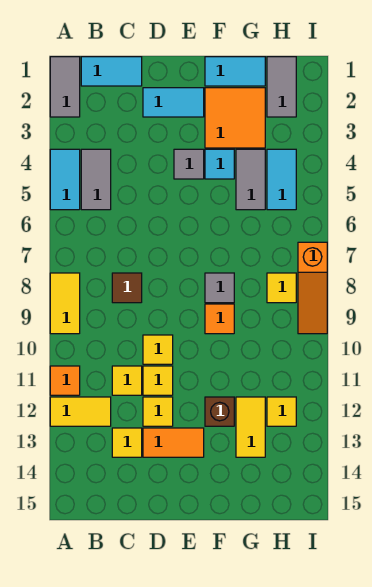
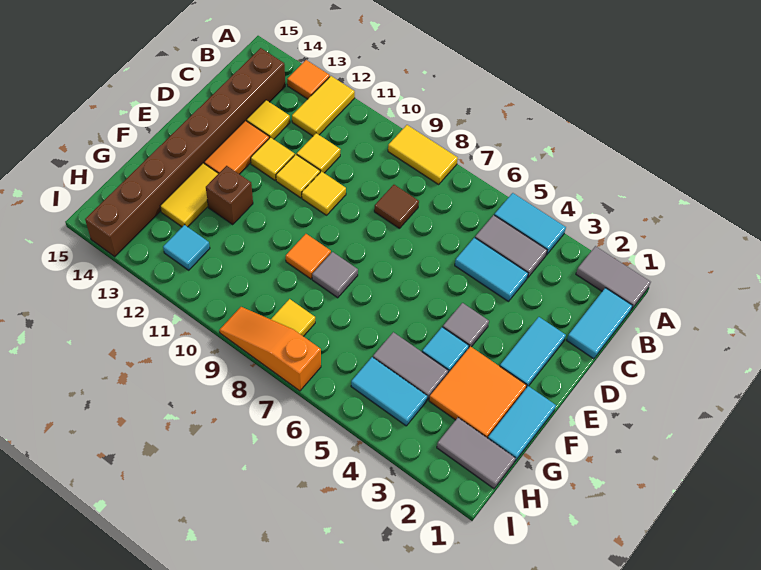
orange tile A11 level 1 -> orange tile A13 level 1
none -> brown brick B14:I14 level 1
none -> cyan tile C4:C5 level 1
yellow tile G12:G13 level 1 -> yellow tile F13:G13 level 1
yellow tile H12 level 1 -> cyan tile H12 level 1

